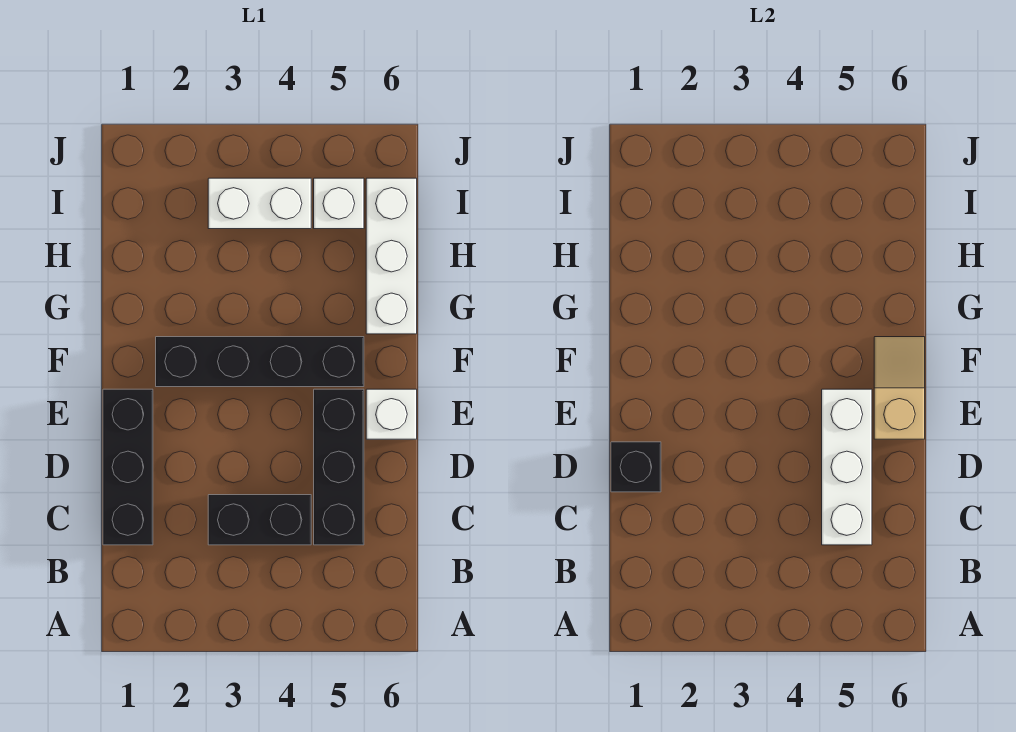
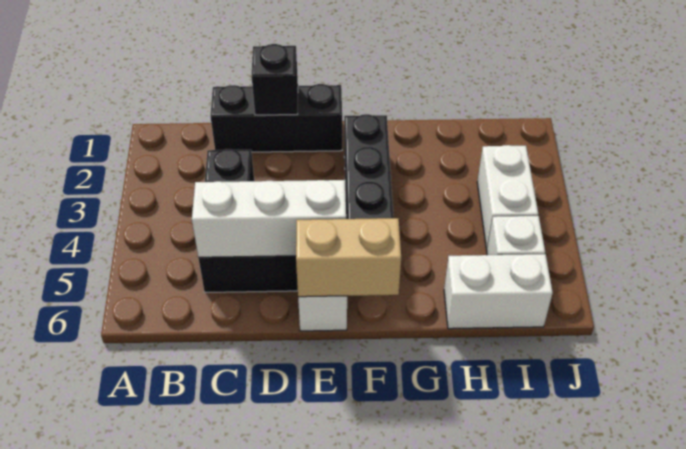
tan slope E6:F6 level 2 top E -> tan brick E6:F6 level 2
white brick G6:I6 level 1 -> white brick H6:I6 level 1

